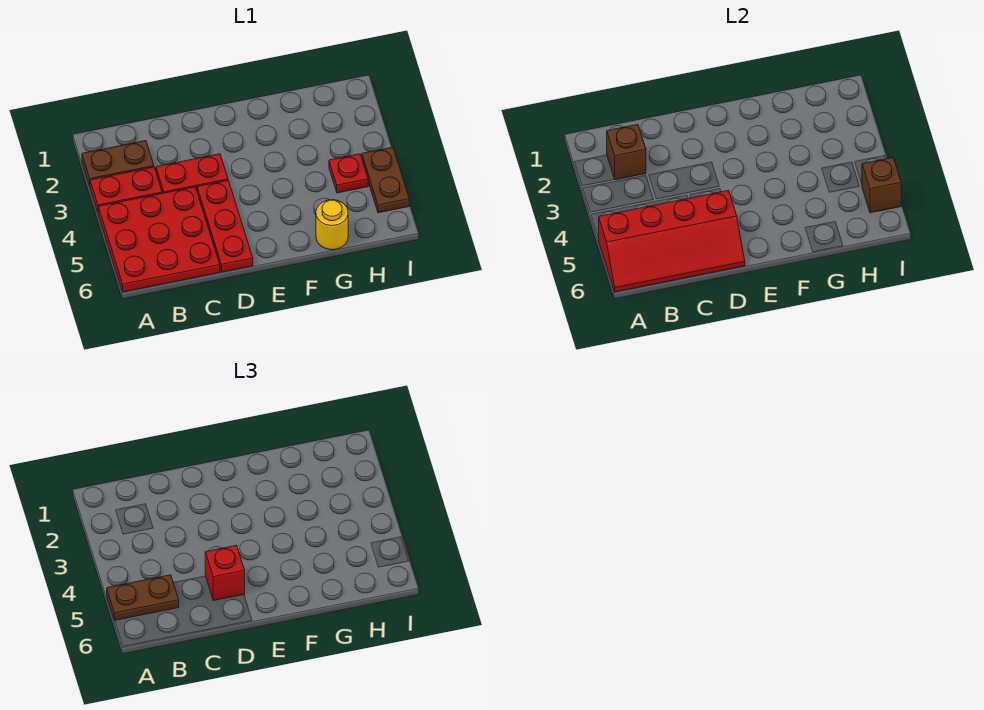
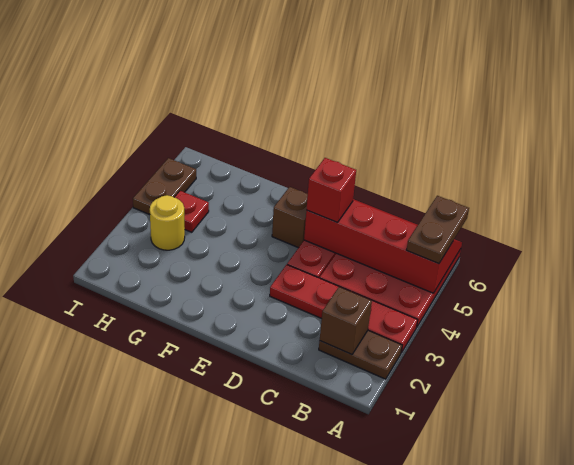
brown plate A5:B5 level 3 -> brown plate A5:A6 level 3
yellow round brick G6 level 1 -> yellow round brick H3 level 1
brown brick I5 level 2 -> brown brick E5 level 1

